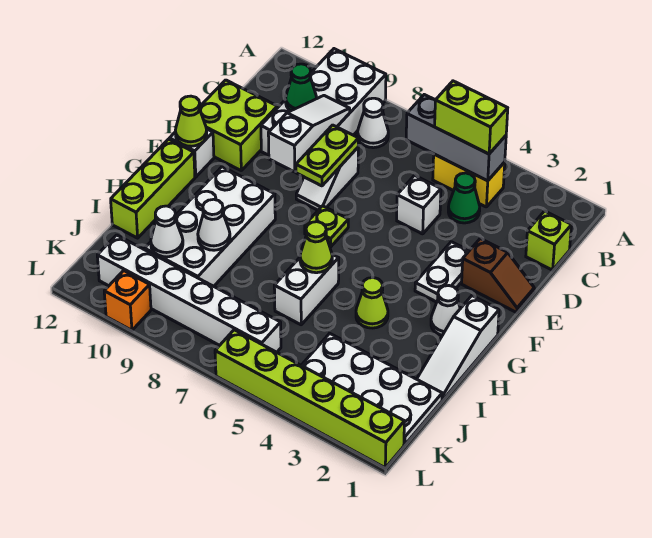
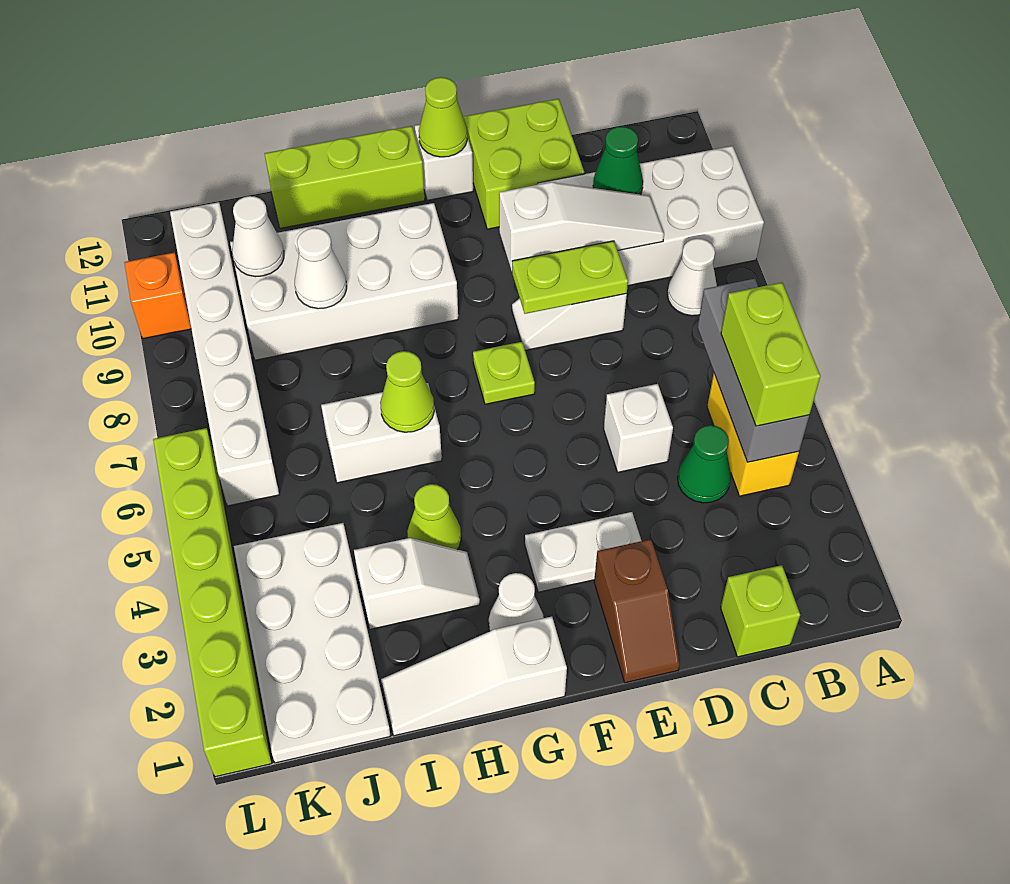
none -> white slope H3:I3 level 1 top I

